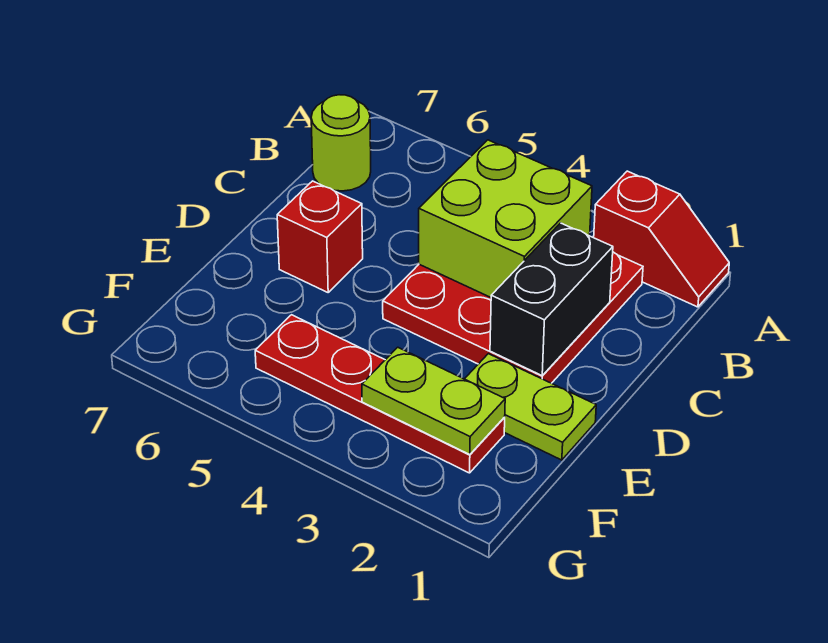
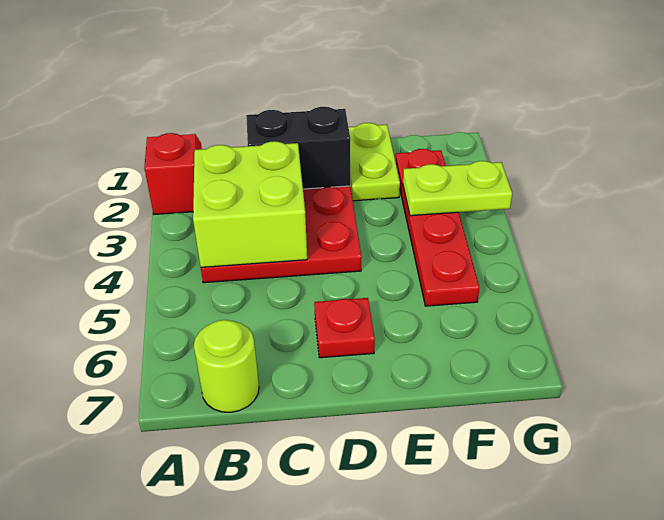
red brick D6 level 1 -> red plate D6 level 1
lime plate F2:F3 level 2 -> lime plate F3:G3 level 2

